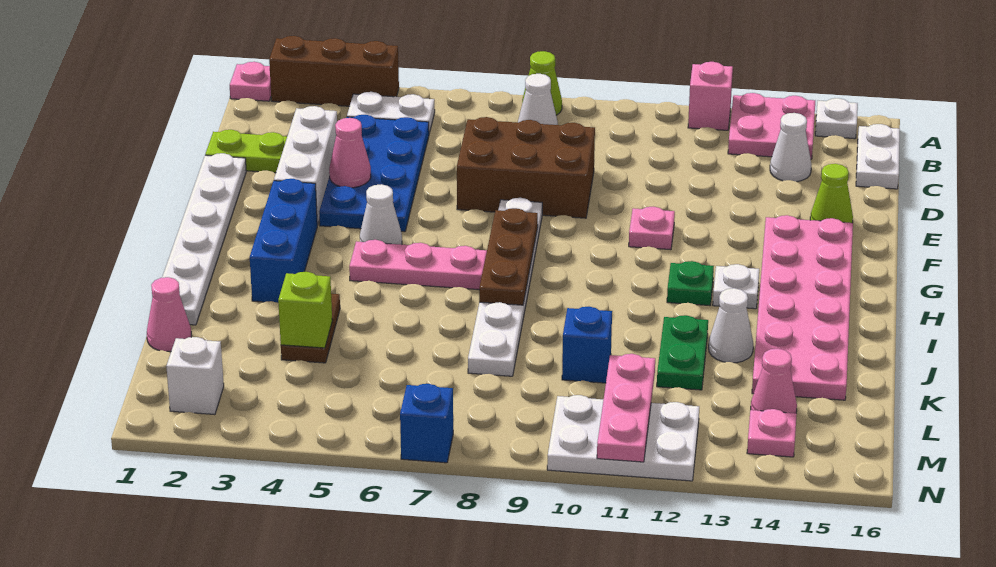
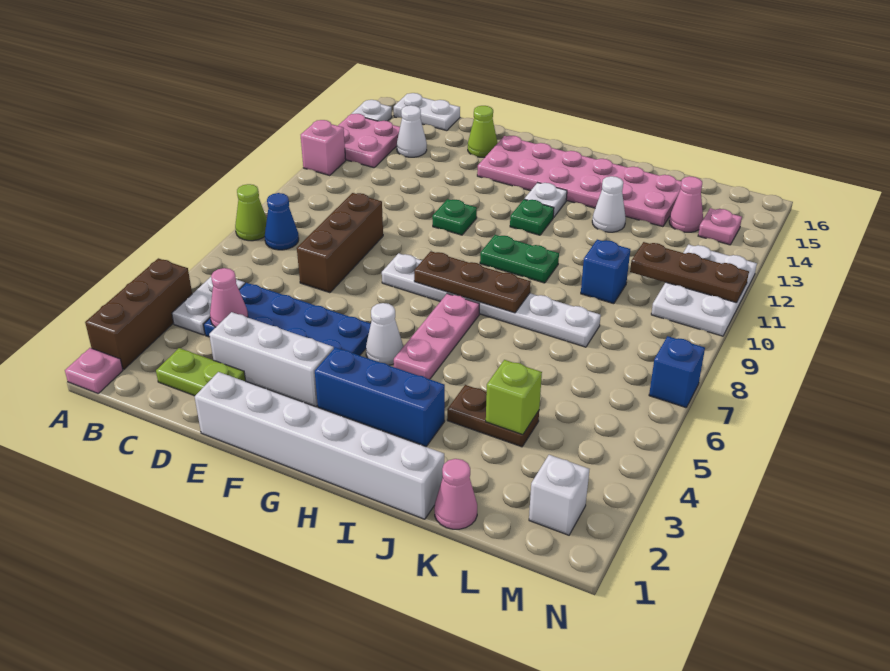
white cone B8 level 1 -> blue cone B8 level 1
lime plate D1:D2 level 1 -> lime plate C2:D2 level 1
brown brick D7:E9 level 1 -> brown brick D7:D9 level 1
white plate E1:J1 level 1 -> white brick E1:J1 level 1
pink cone E4 level 2 -> pink cone C4 level 2
pink plate F11 level 1 -> green plate F11 level 1
green plate J12:K12 level 1 -> green plate H10:I10 level 1
pink plate L11:N11 level 2 -> brown plate L11:N11 level 2

